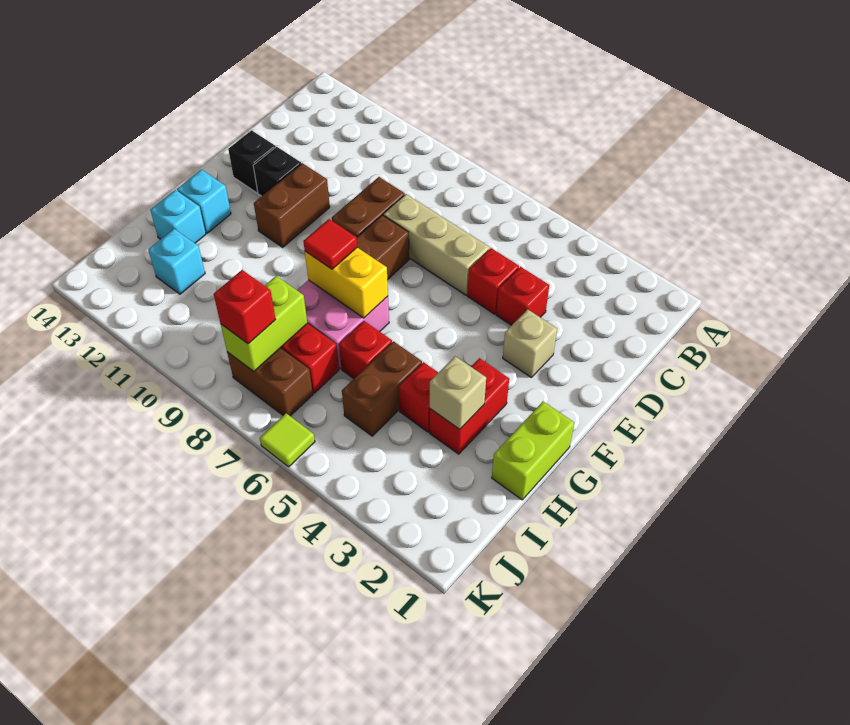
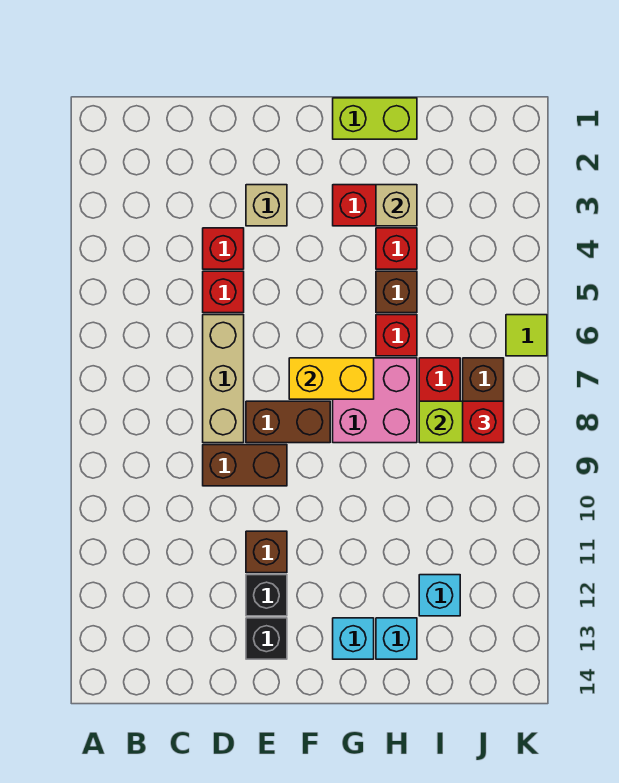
brown brick E11:F11 level 1 -> brown brick E11 level 1
yellow brick G7:G8 level 2 -> yellow brick F7:G7 level 2
red tile G8 level 3 -> none
brown brick H5:I5 level 1 -> brown brick H5 level 1

